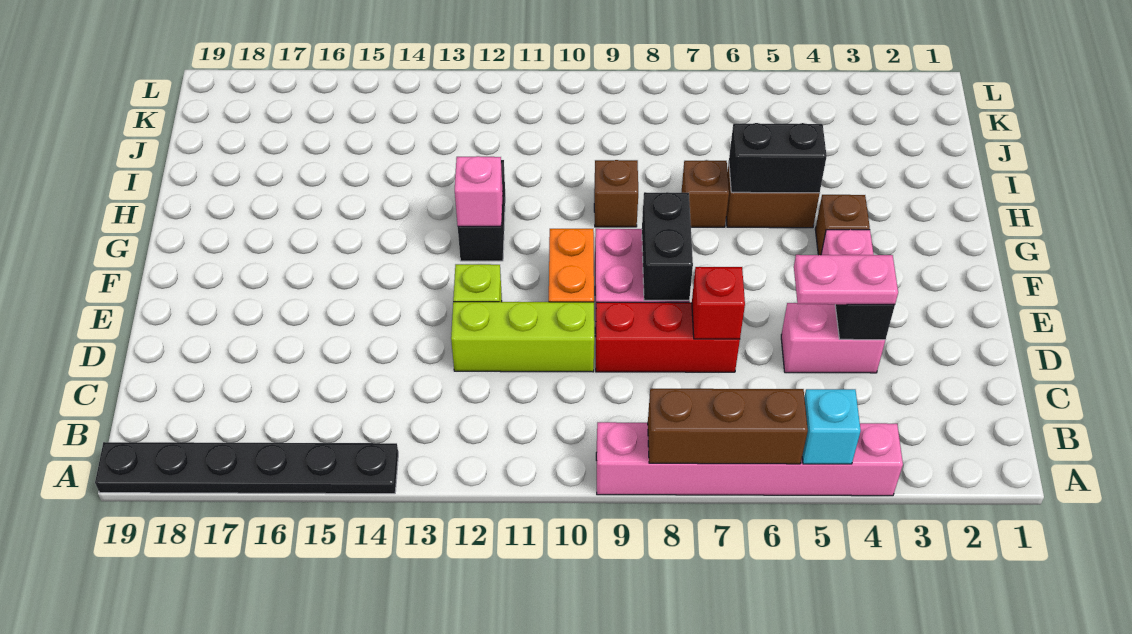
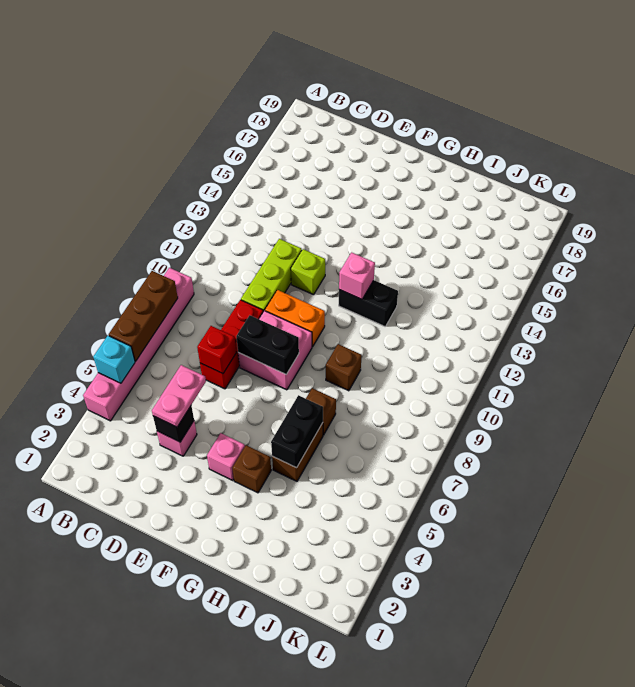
black plate A14:A19 level 1 -> none
pink brick D4:D5 level 1 -> pink brick D4 level 1

